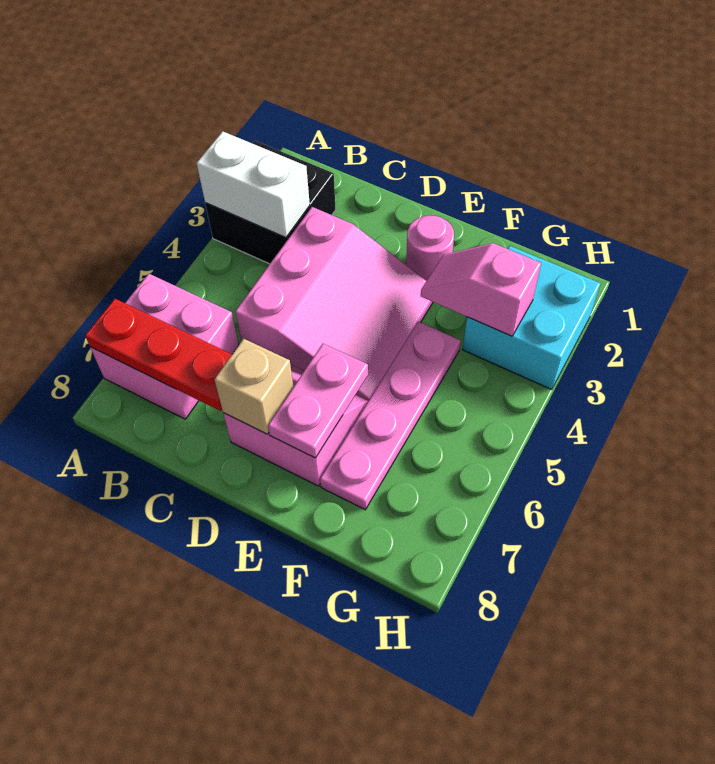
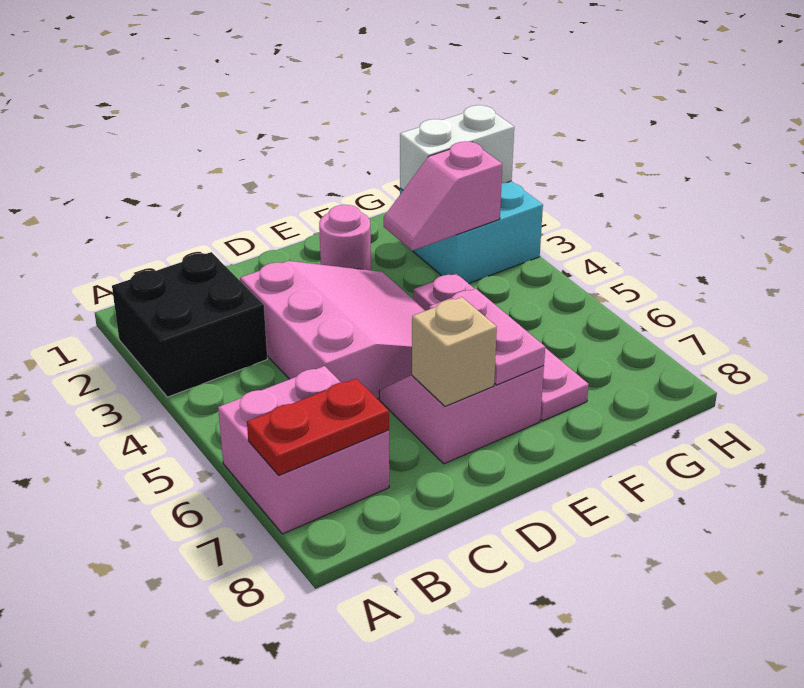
white brick A3:B3 level 2 -> white brick G2:H2 level 2
red plate A7:C7 level 2 -> red plate A7:B7 level 2

